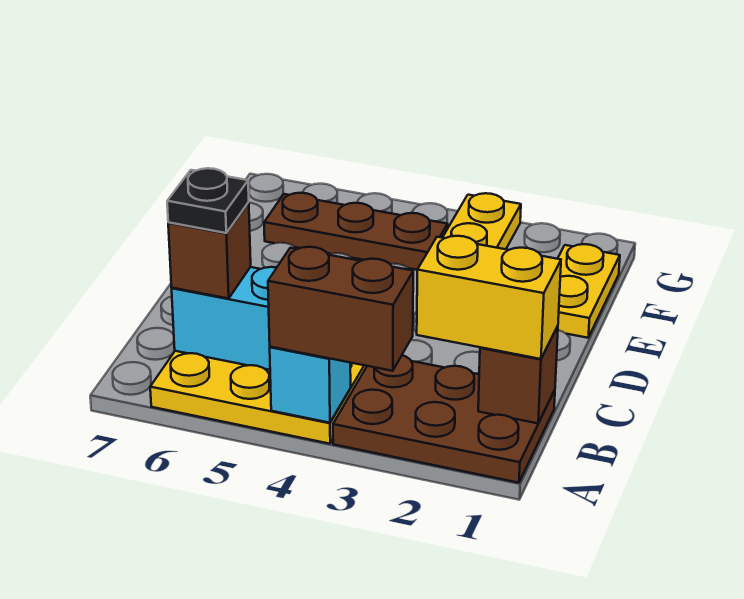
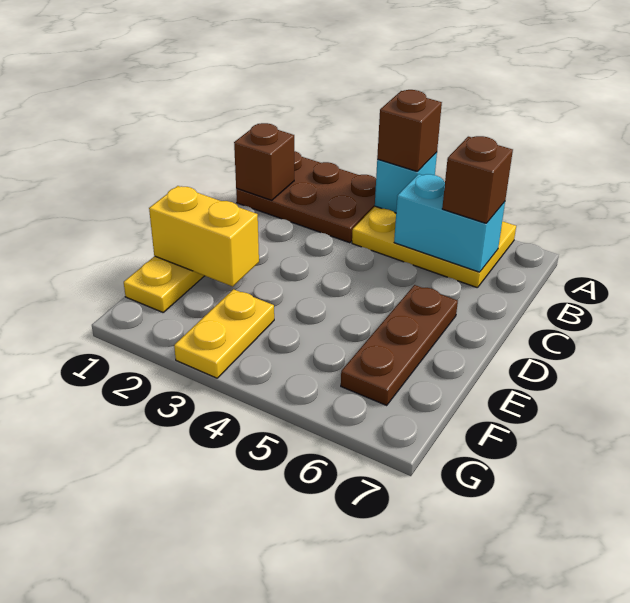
brown brick A3:A4 level 3 -> brown brick A4 level 3
yellow brick B1:B2 level 3 -> yellow brick E1:E2 level 2
black plate B6 level 4 -> none
brown plate F4:F6 level 1 -> brown plate D6:F6 level 1

